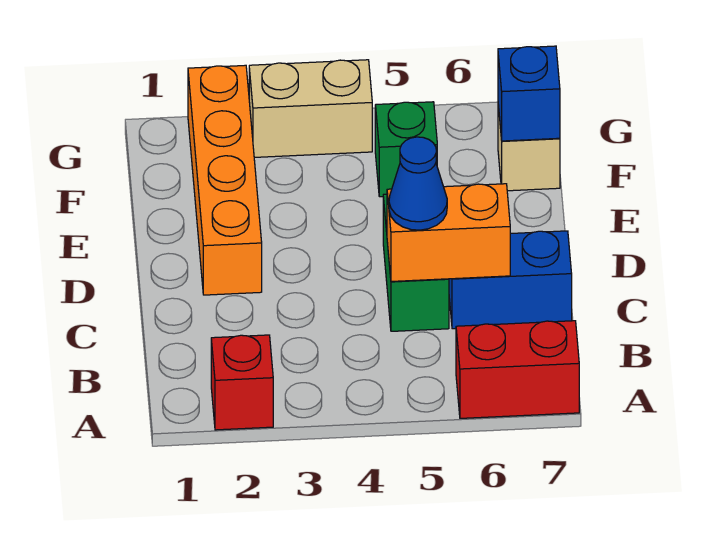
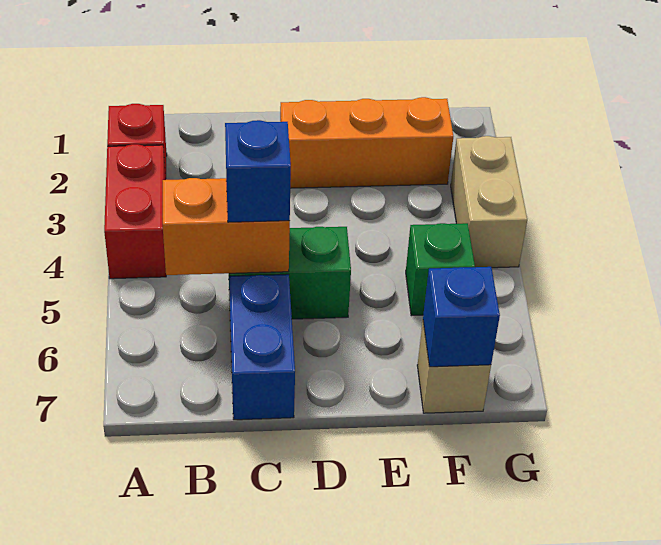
red brick A6:A7 level 1 -> red brick A3:A4 level 1
orange brick C5:C6 level 2 -> orange brick B5:C5 level 2
blue cone C5 level 3 -> blue brick C5 level 3
orange brick D2:G2 level 1 -> orange brick D2:F2 level 1

